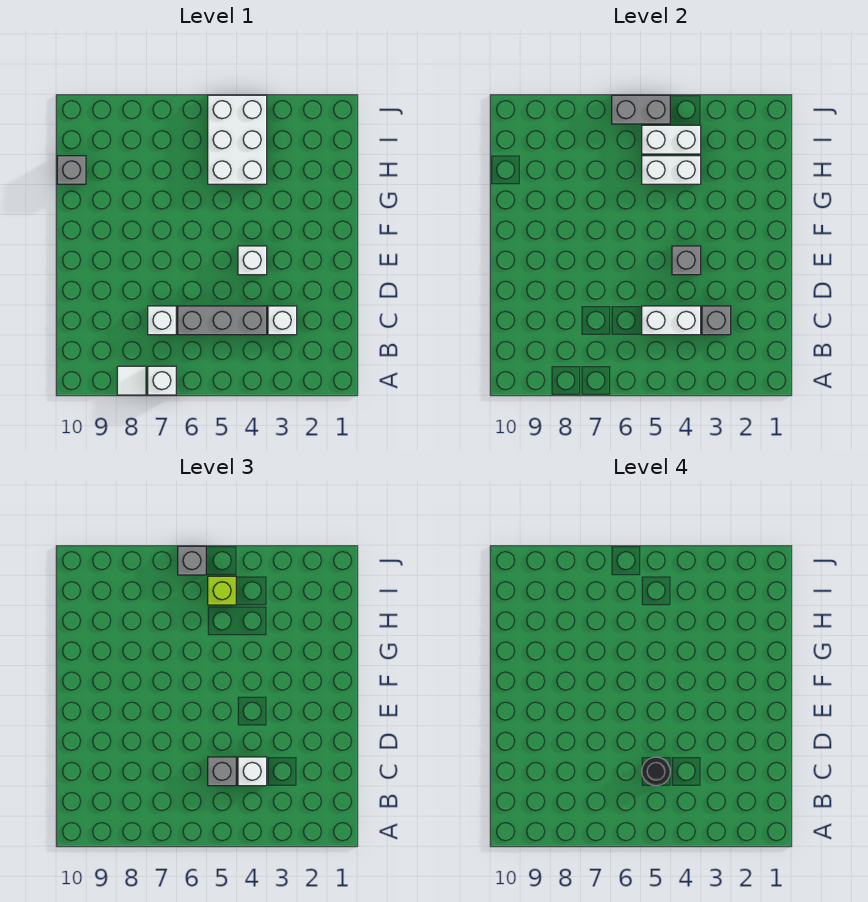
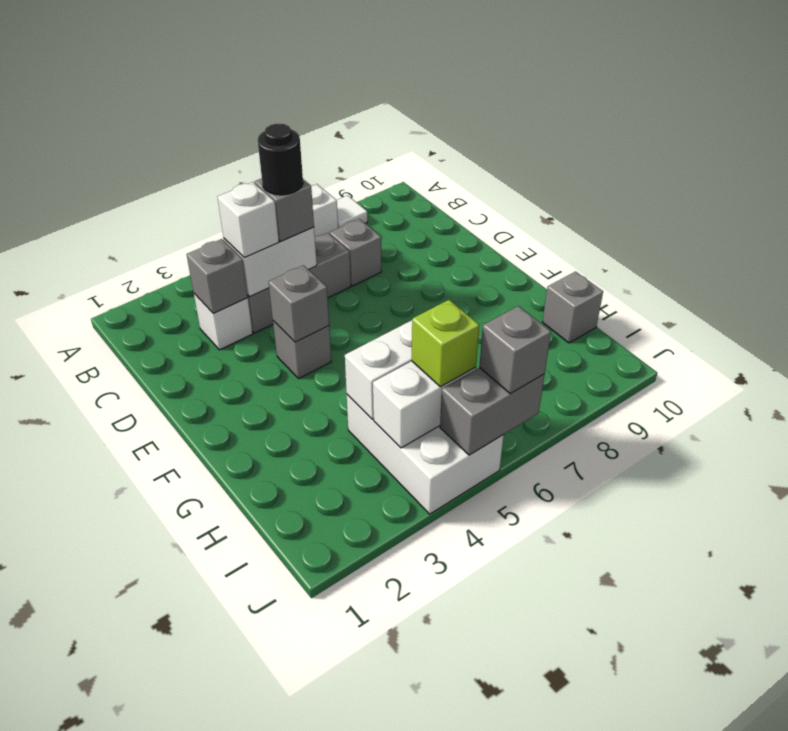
white brick C7 level 1 -> grey brick C7 level 1
white brick E4 level 1 -> grey brick E4 level 1

